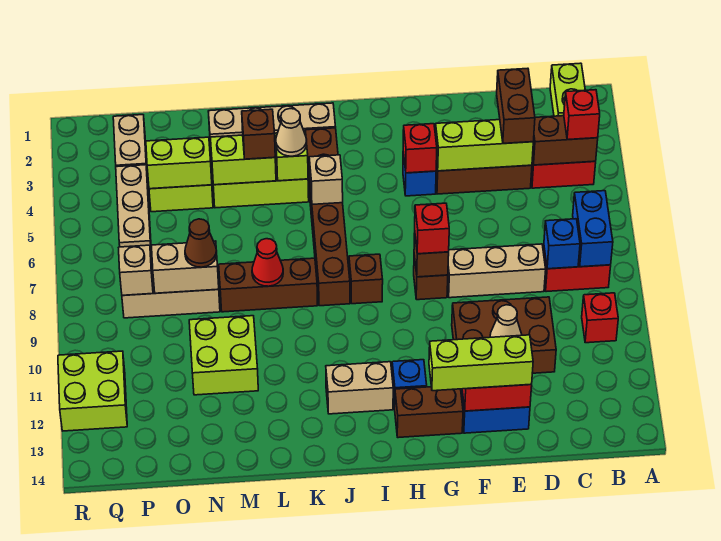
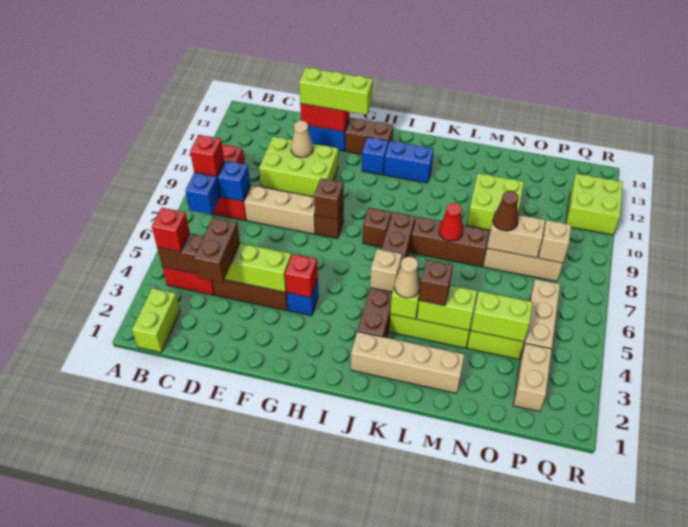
brown brick D10:F11 level 1 -> lime brick D10:F11 level 1
red brick G8 level 3 -> red brick B8 level 3
tan brick I12:J12 level 1 -> blue brick I12:J12 level 1

